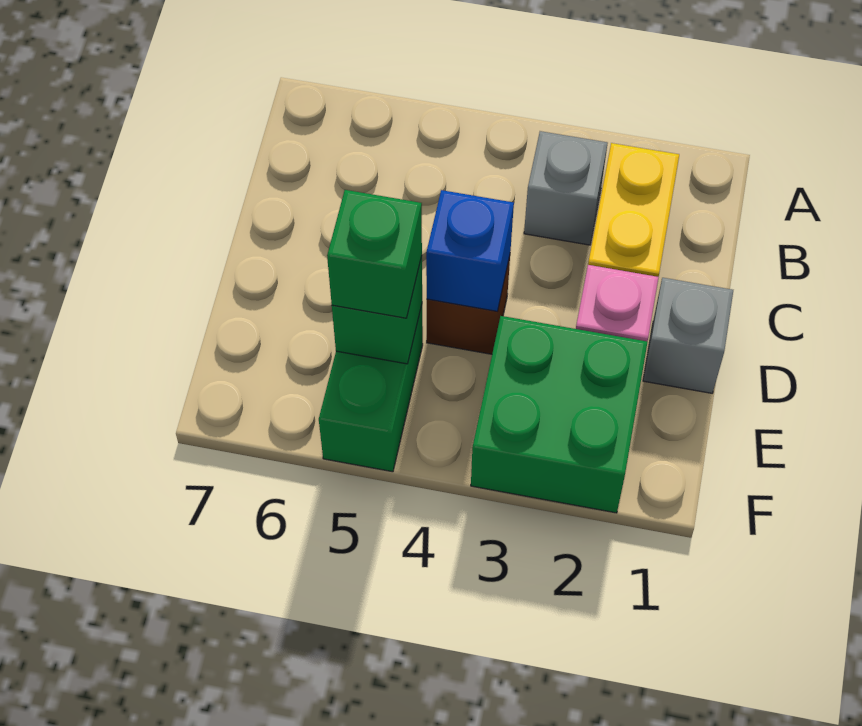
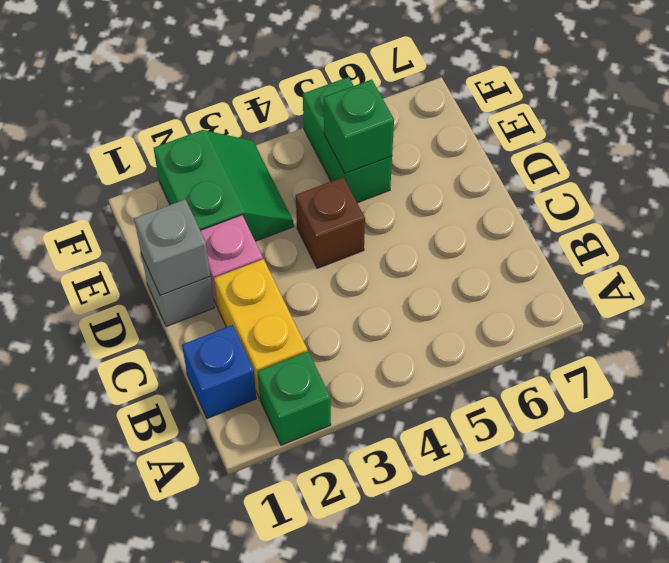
grey brick B3 level 1 -> grey brick D1 level 2
blue brick D4 level 2 -> blue brick B1 level 1
green brick E2:F3 level 1 -> green slope E2:F3 level 1 top 2
green brick E5 level 3 -> green brick A2 level 1

